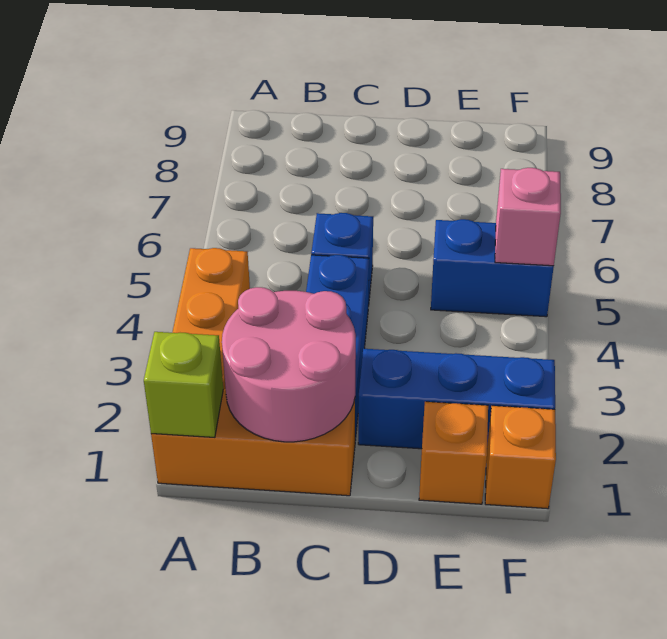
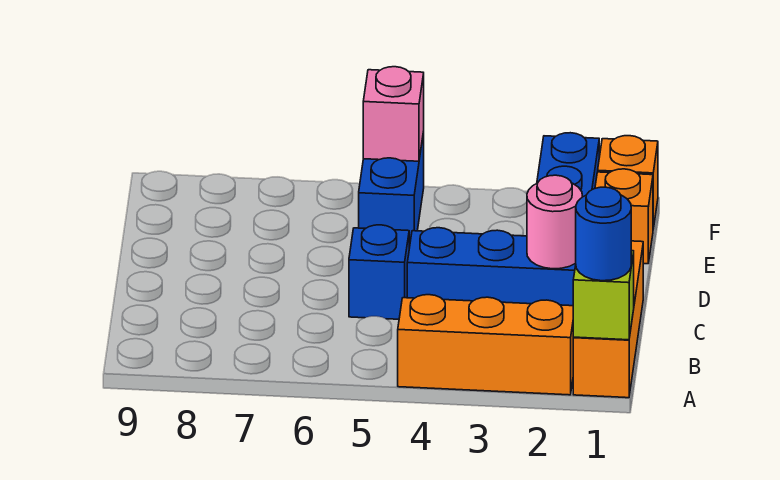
none -> blue round brick A1 level 3
pink round brick B1:C2 level 2 -> pink round brick C2 level 2

